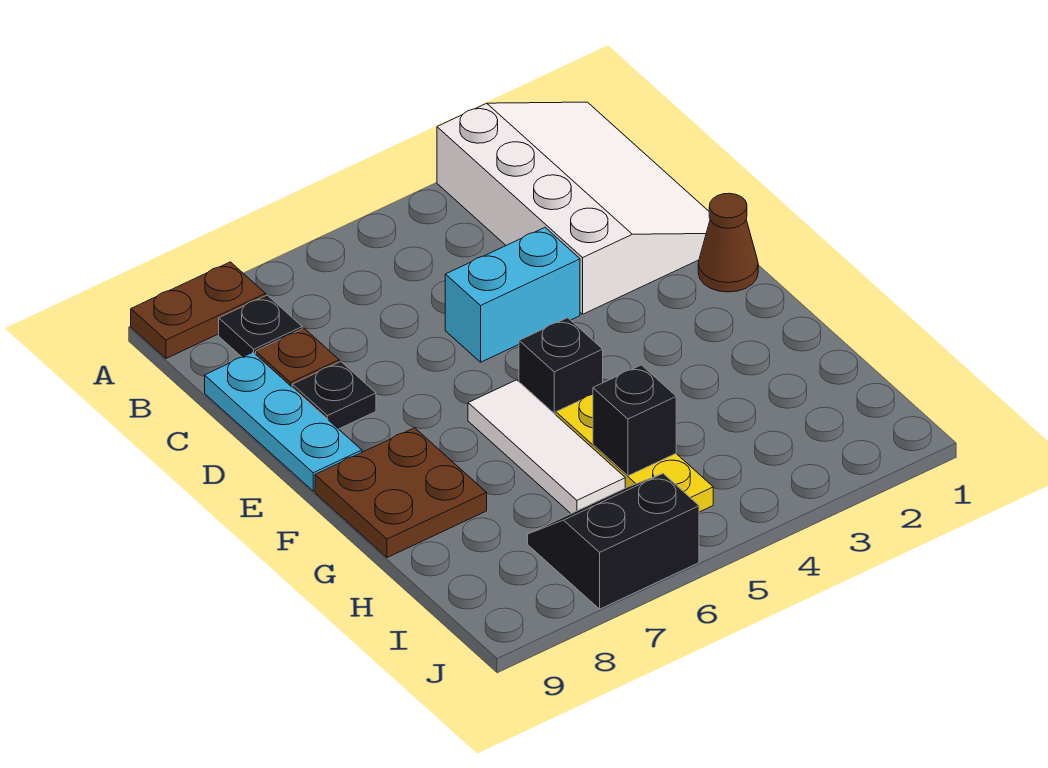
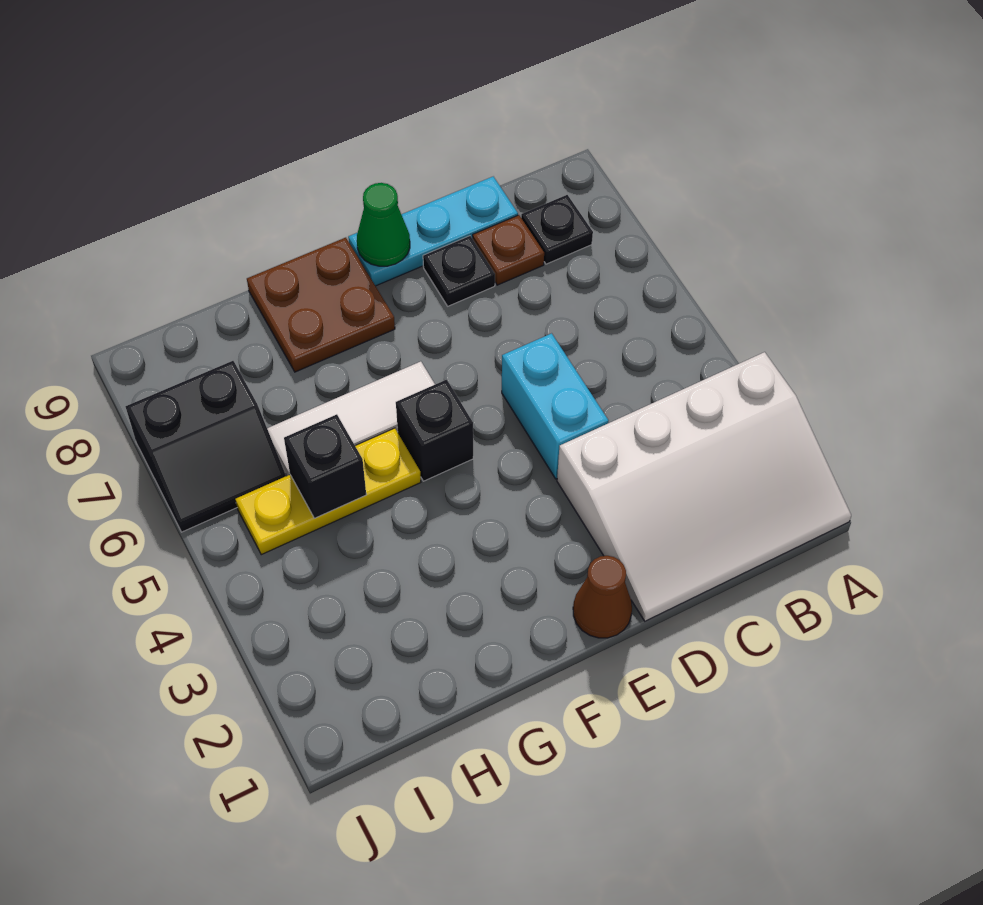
brown plate A8:A9 level 1 -> none
none -> green cone E9 level 2
black slope I6:J7 level 1 top J -> black slope I6:J7 level 1 top 7

